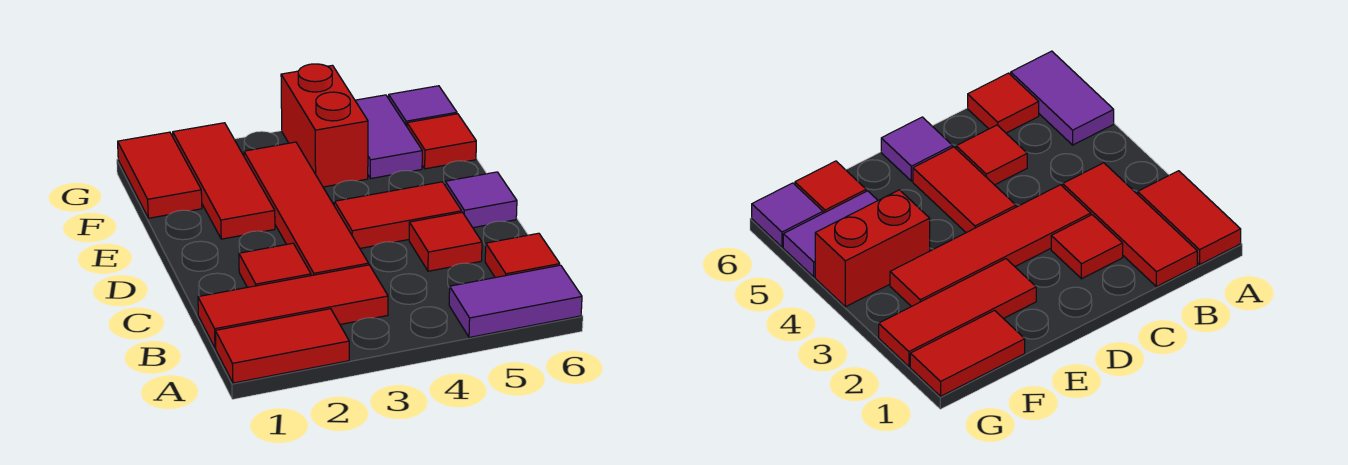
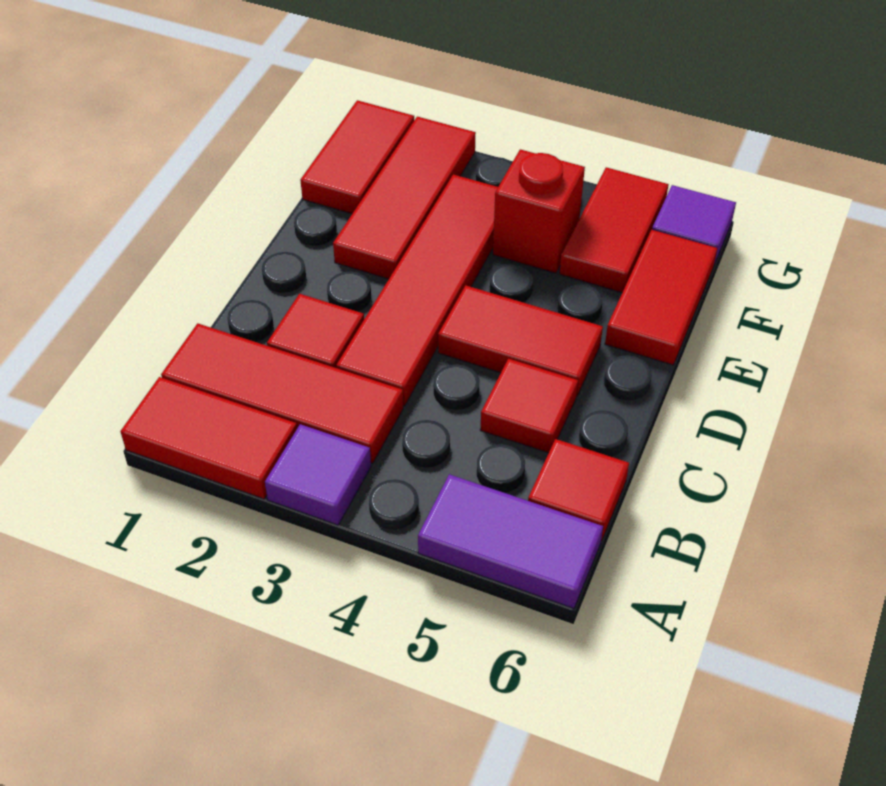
purple tile D6 level 1 -> purple tile A3 level 1
red brick F4:G4 level 1 -> red brick F4 level 1
purple tile F5:G5 level 1 -> red tile F5:G5 level 1
red tile F6 level 1 -> red tile E6:F6 level 1

